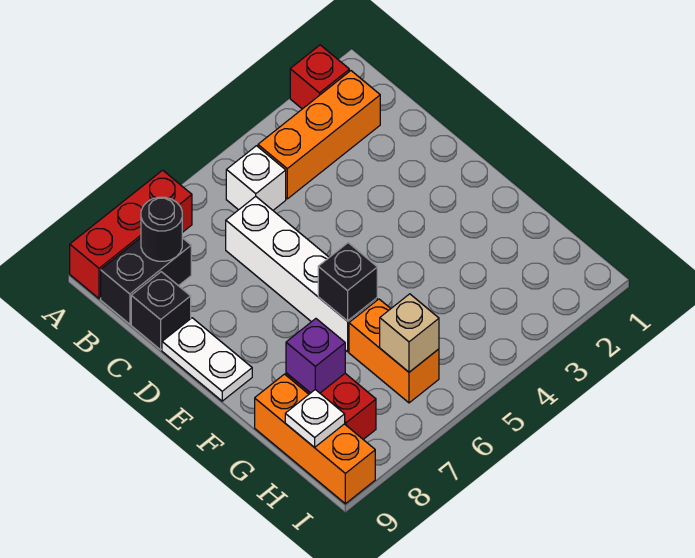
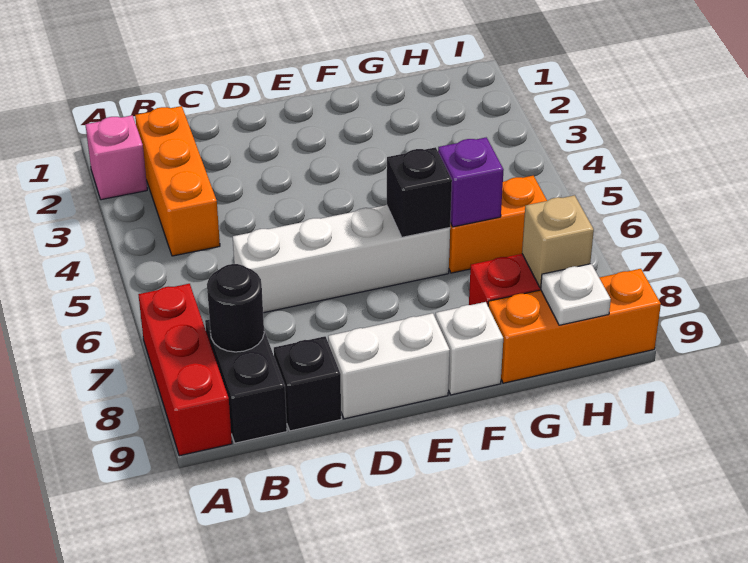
red brick A2 level 1 -> pink brick A2 level 1
white brick B5 level 1 -> white brick F9 level 1
white plate D9:E9 level 1 -> white brick D9:E9 level 1
purple brick G8 level 2 -> purple brick G6 level 2
tan brick H6 level 2 -> tan brick H8 level 2

